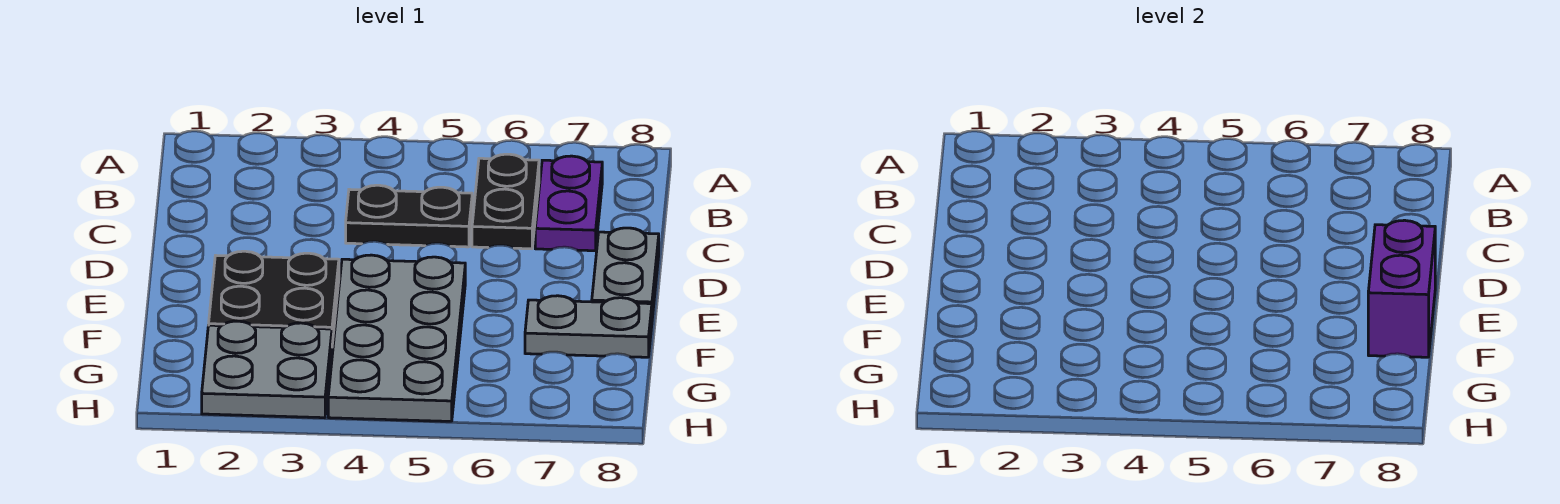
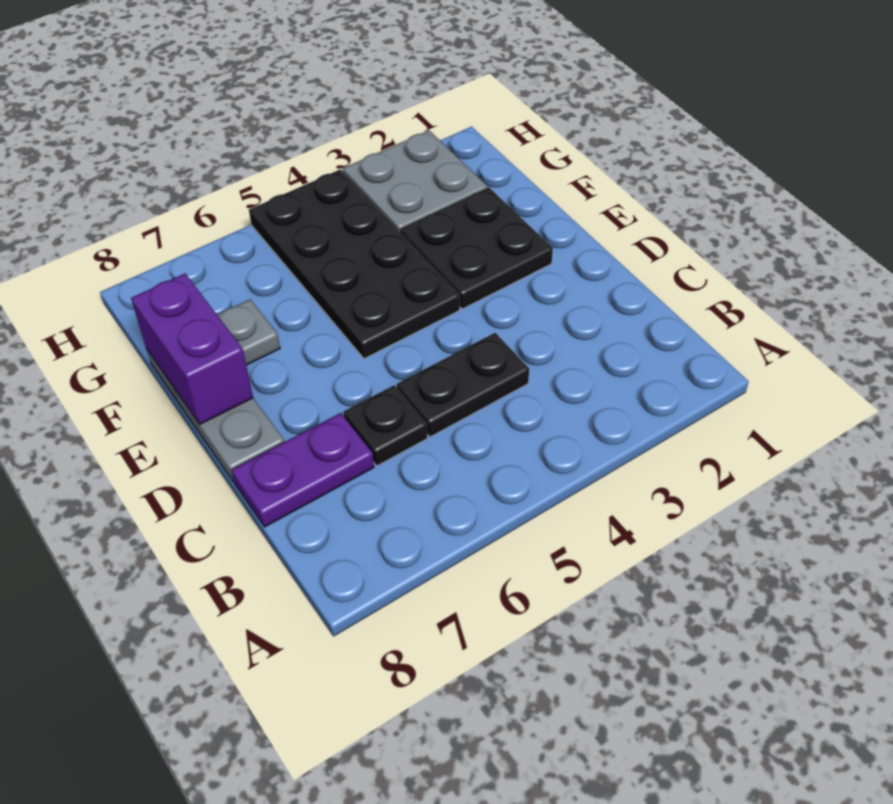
black plate B6:C6 level 1 -> black plate C6 level 1
purple plate B7:C7 level 1 -> purple plate C7:C8 level 1
grey plate E4:H5 level 1 -> black plate E4:H5 level 1

